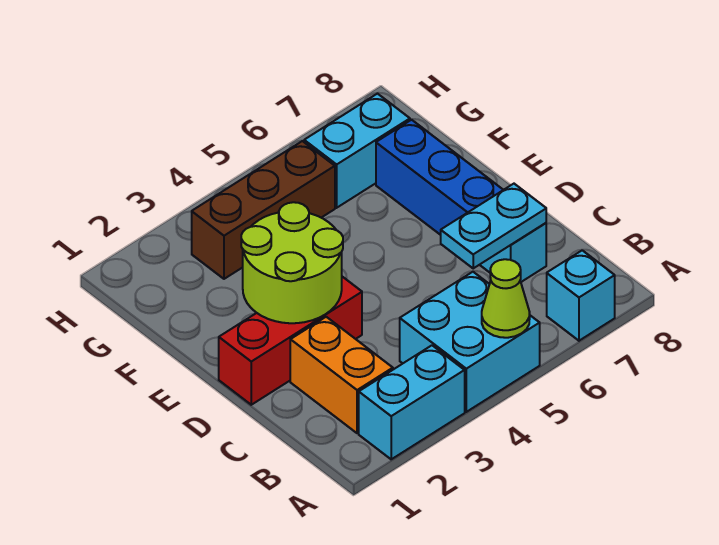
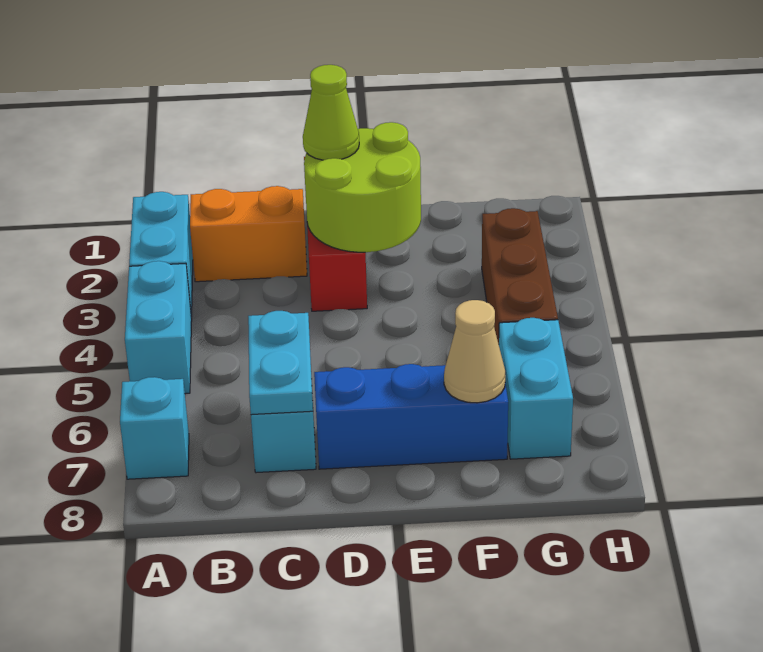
cyan brick A4:B5 level 1 -> cyan brick A4:A5 level 1
lime cone A5 level 2 -> lime cone D2 level 3
none -> tan cone F7 level 2

